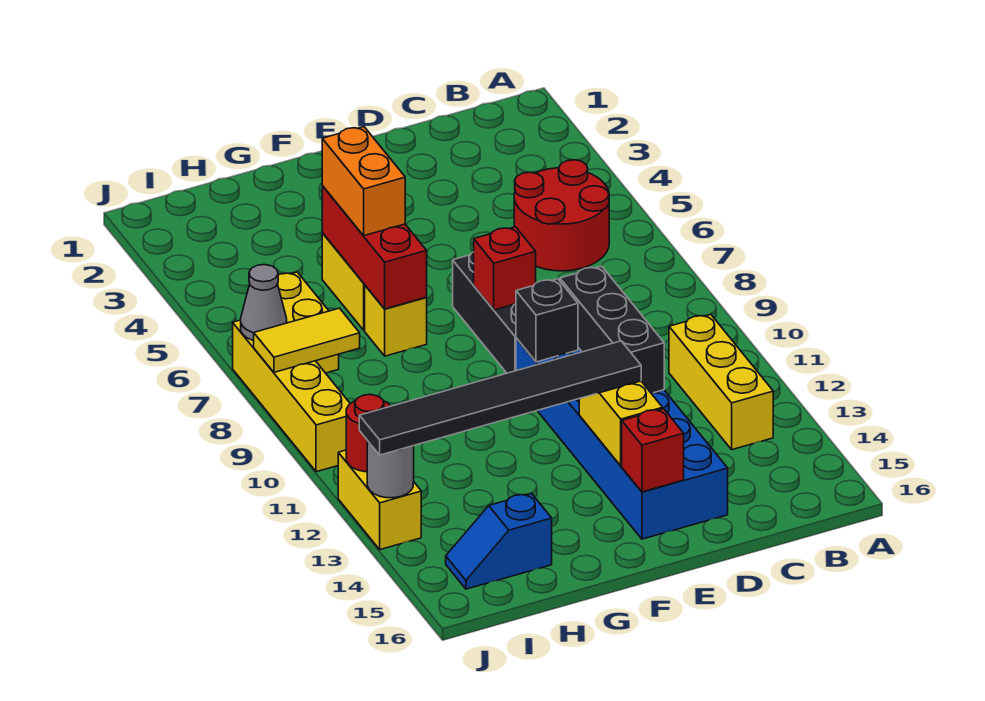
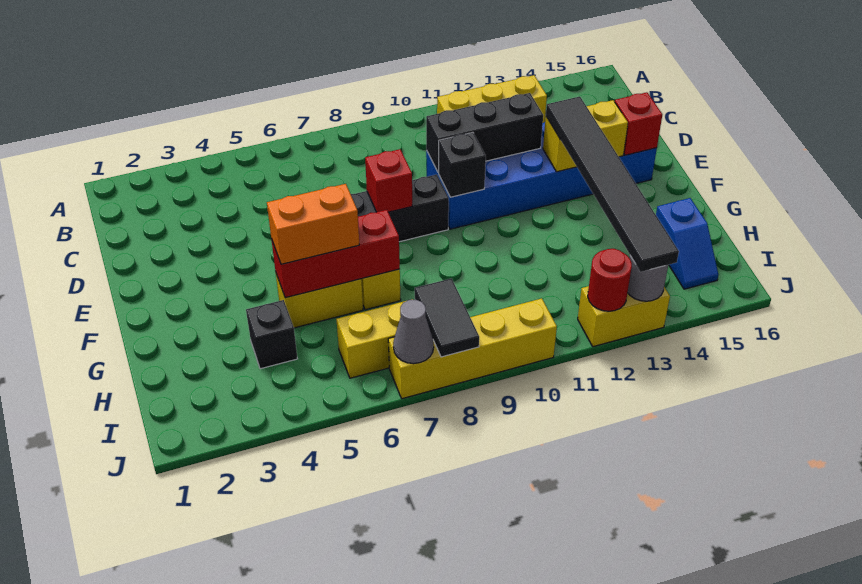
red round brick B5:C6 level 1 -> none
none -> black brick H4 level 1
yellow tile I8:J8 level 2 -> black tile I8:J8 level 2

